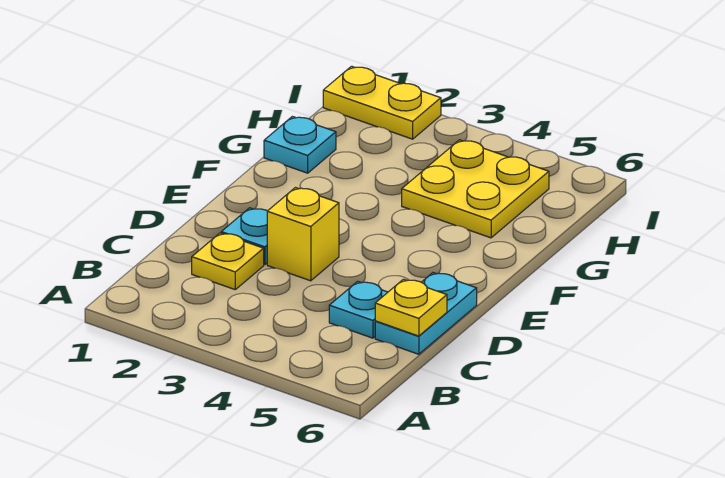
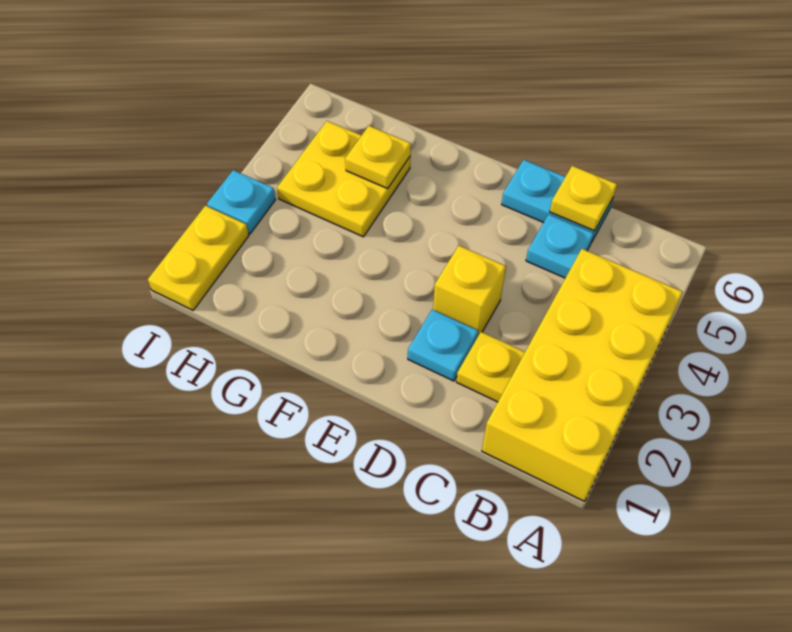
none -> yellow brick A1:B4 level 1
cyan plate G1 level 1 -> cyan plate I3 level 1
none -> yellow plate G5 level 2

